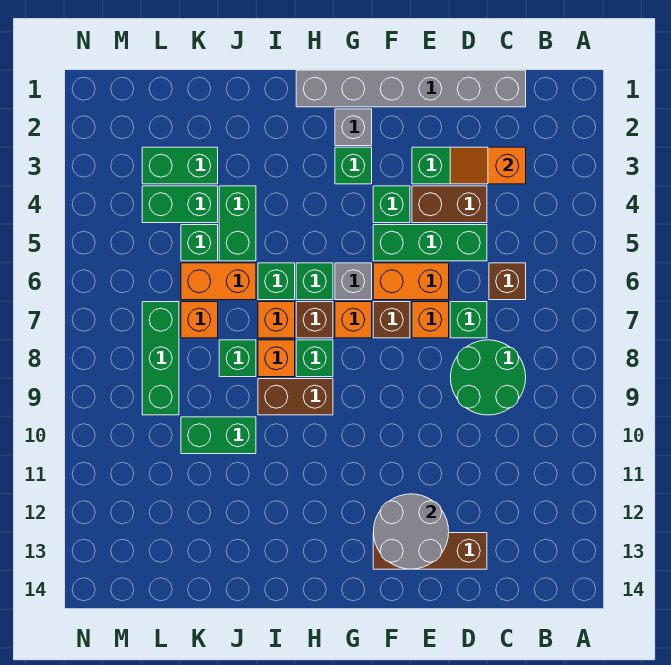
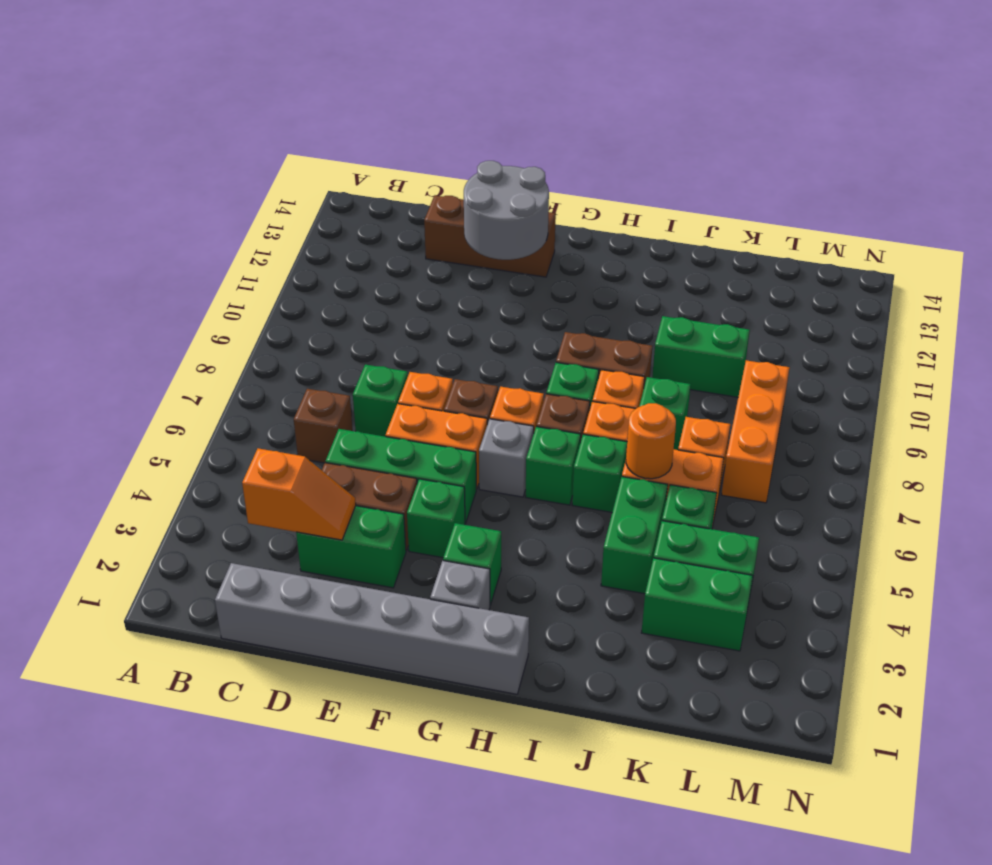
green round brick C8:D9 level 1 -> none
none -> orange round brick J6 level 2
green brick L7:L9 level 1 -> orange brick L7:L9 level 1

